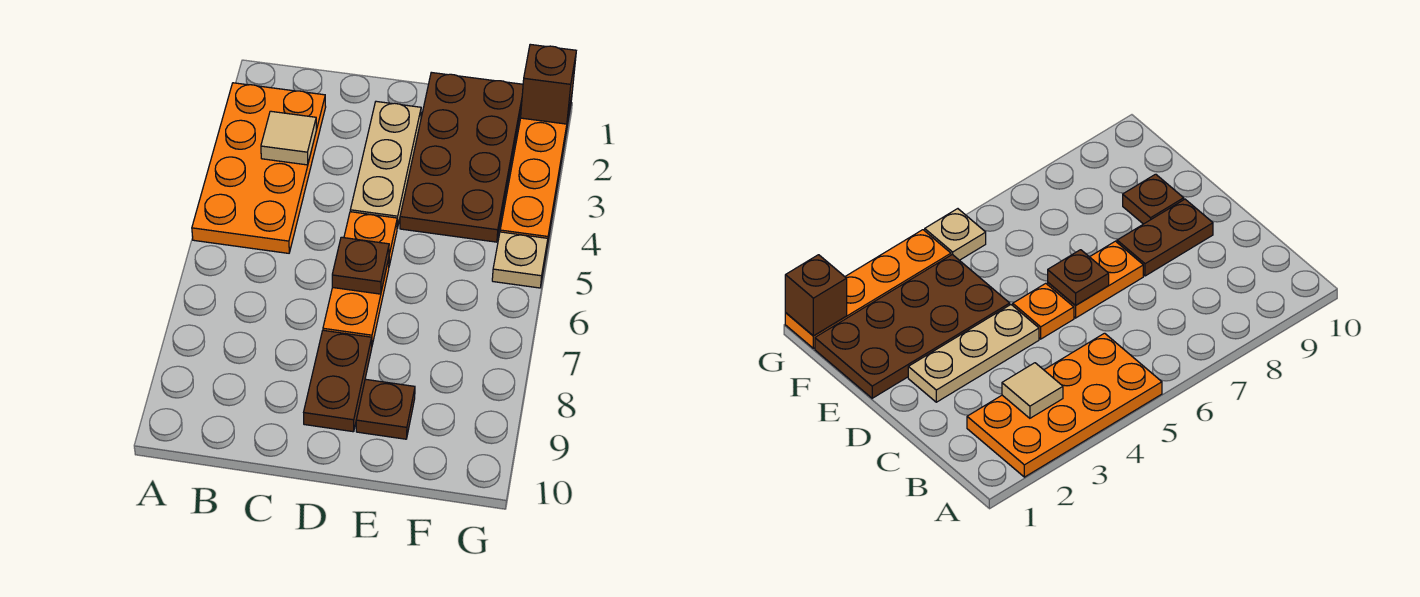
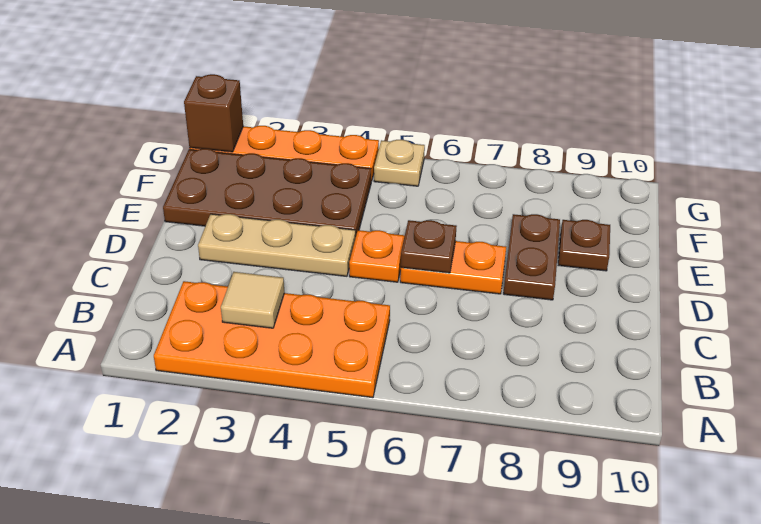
brown plate D8:D9 level 1 -> brown plate D8:E8 level 1

